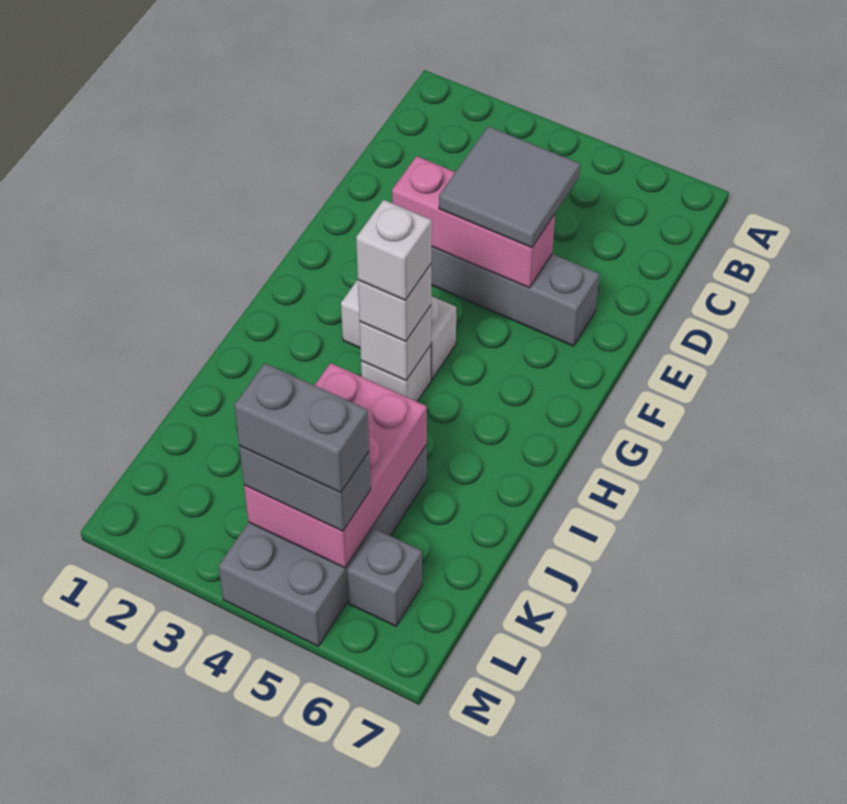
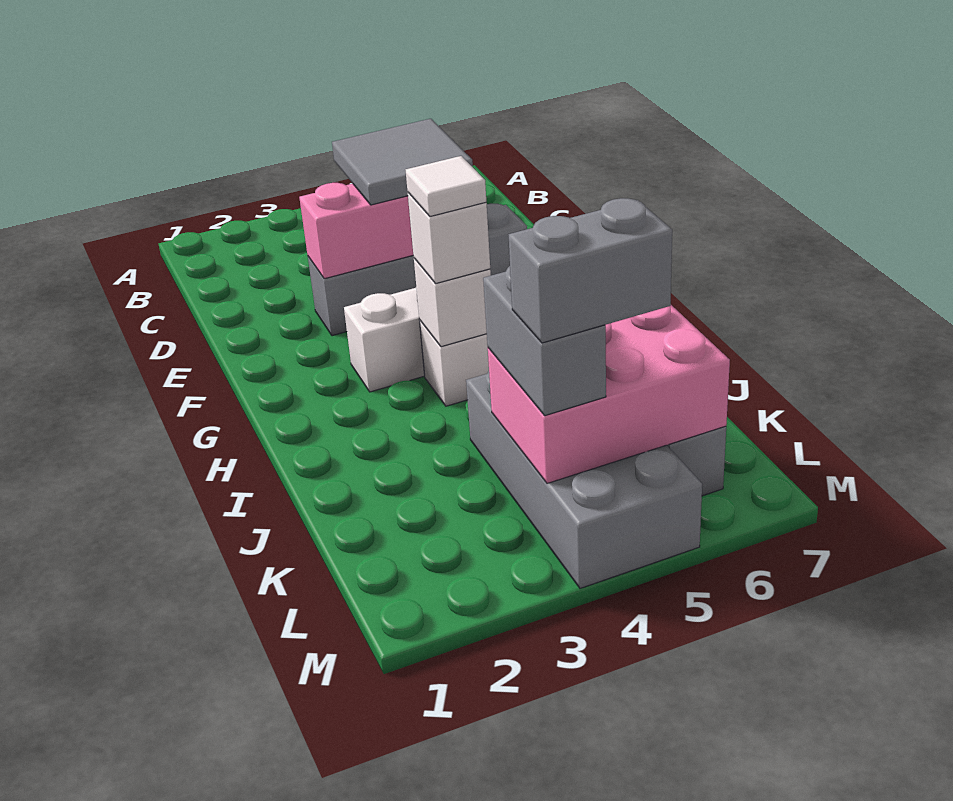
white brick H4 level 4 -> white tile H4 level 4
pink brick J4:L5 level 2 -> pink brick K4:L6 level 2
grey brick L4:L5 level 3 -> grey brick K4:L4 level 3

